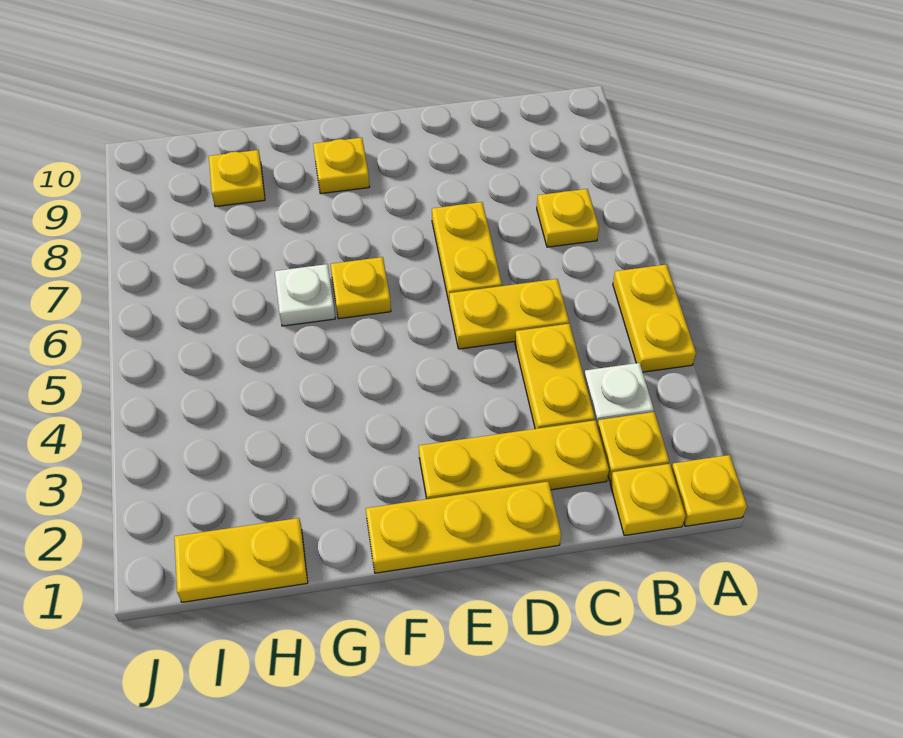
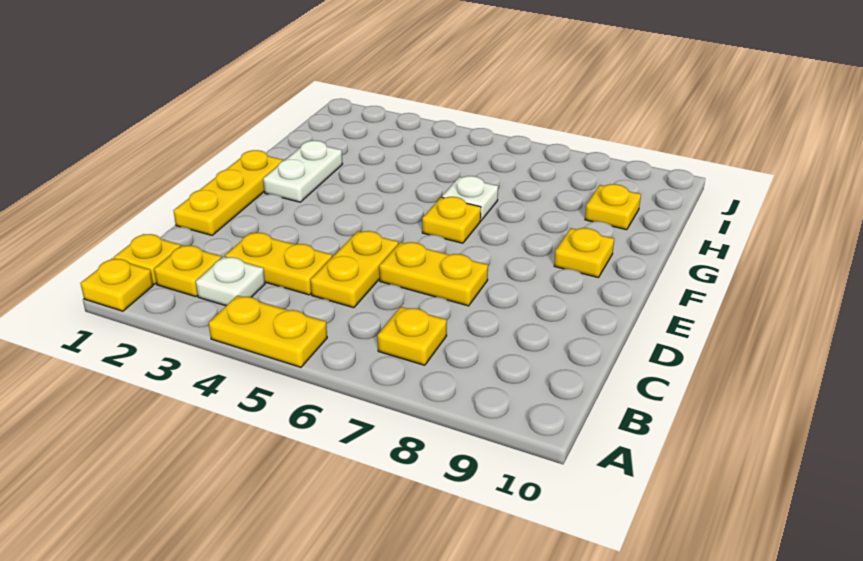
yellow plate C2:E2 level 1 -> none
none -> white plate F2:G2 level 1
yellow plate H1:I1 level 1 -> none

